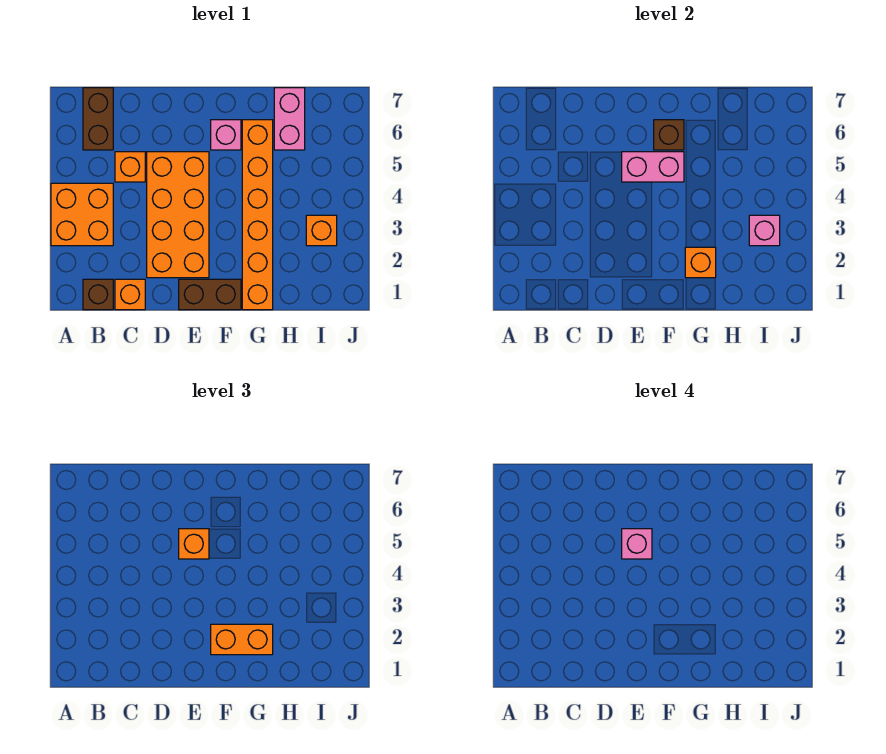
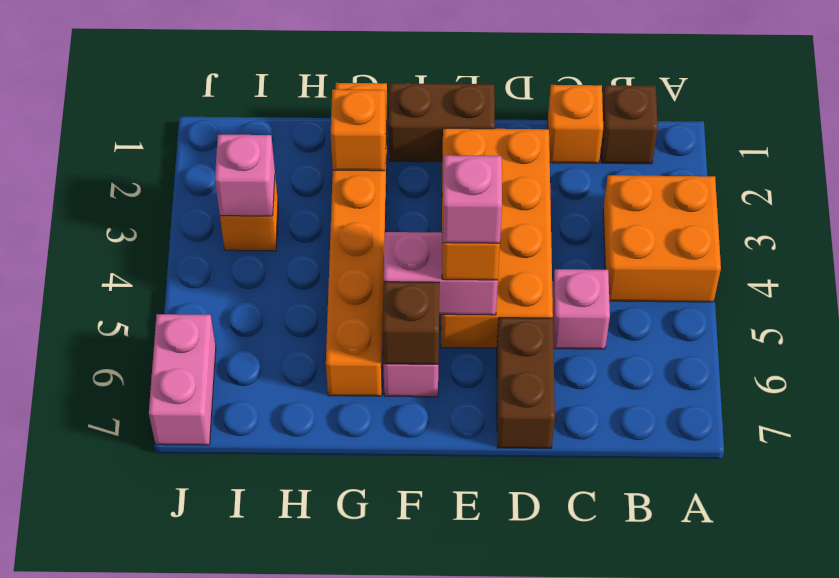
brown brick B6:B7 level 1 -> brown brick D6:D7 level 1
orange brick C5 level 1 -> pink brick C5 level 1
orange brick F2:G2 level 3 -> none
pink brick H6:H7 level 1 -> pink brick J6:J7 level 1

